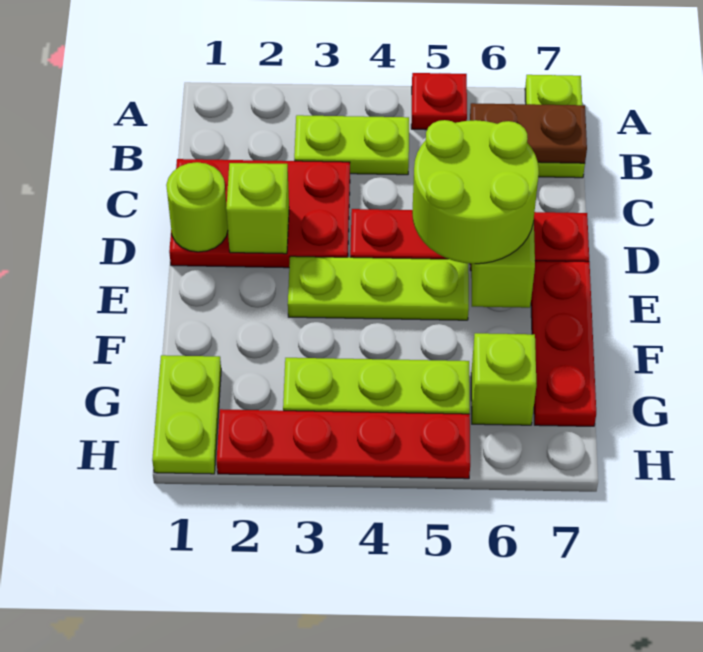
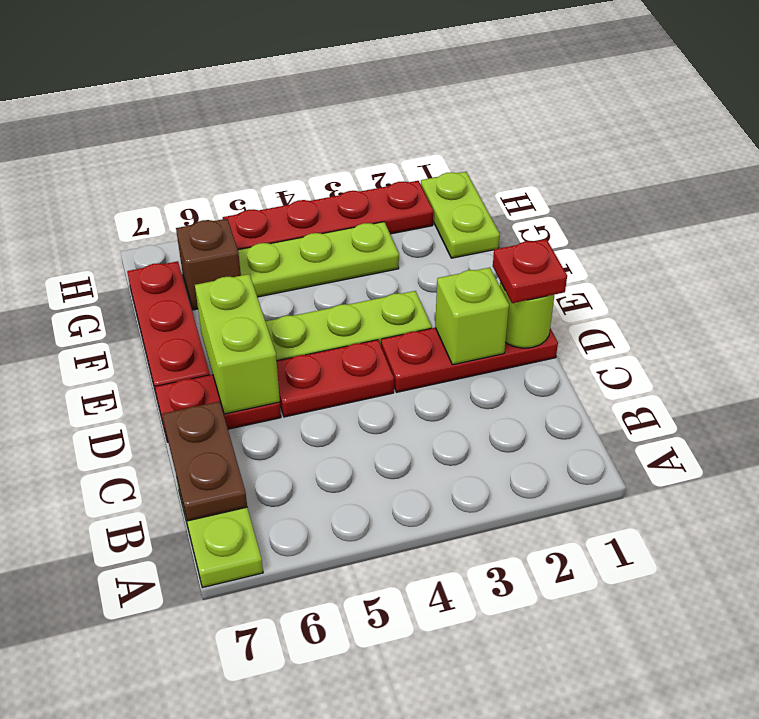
red plate A5 level 1 -> red plate D1 level 3
lime plate B3:B4 level 1 -> none
brown plate B6:B7 level 2 -> brown plate B7:C7 level 2
red plate C1:D3 level 1 -> red plate D1:D3 level 1
lime round brick D5:E6 level 3 -> none
lime brick G6 level 1 -> brown brick G6 level 1

